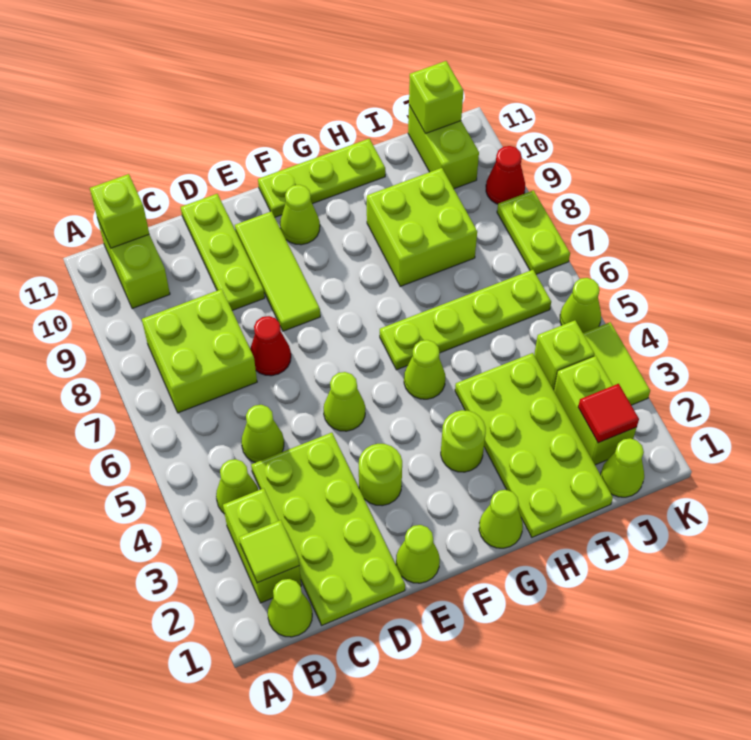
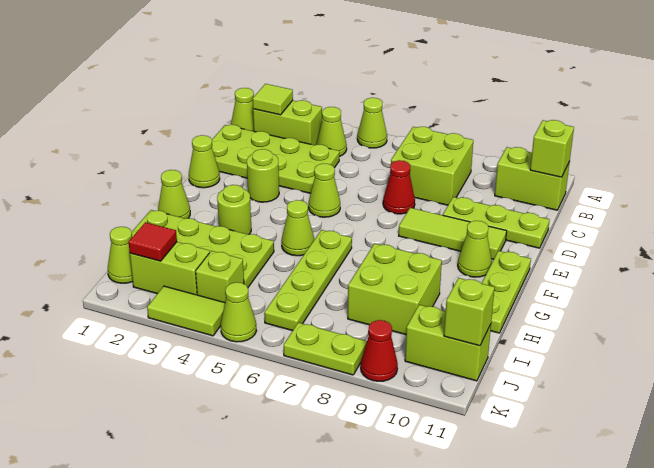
lime cone C5 level 1 -> lime cone A5 level 1

